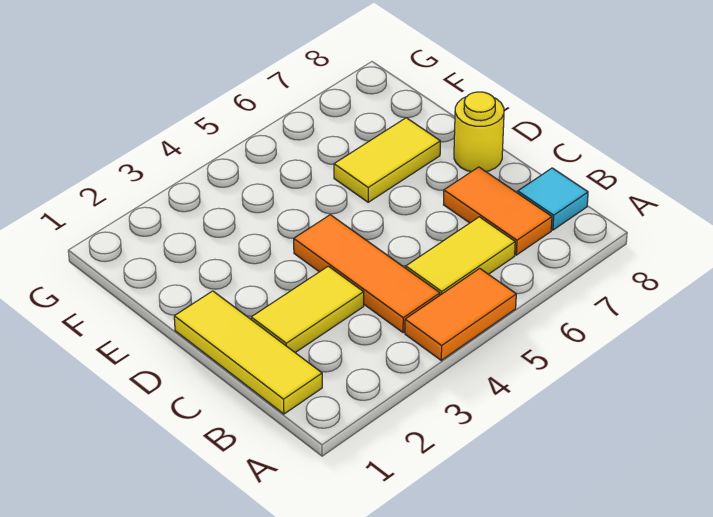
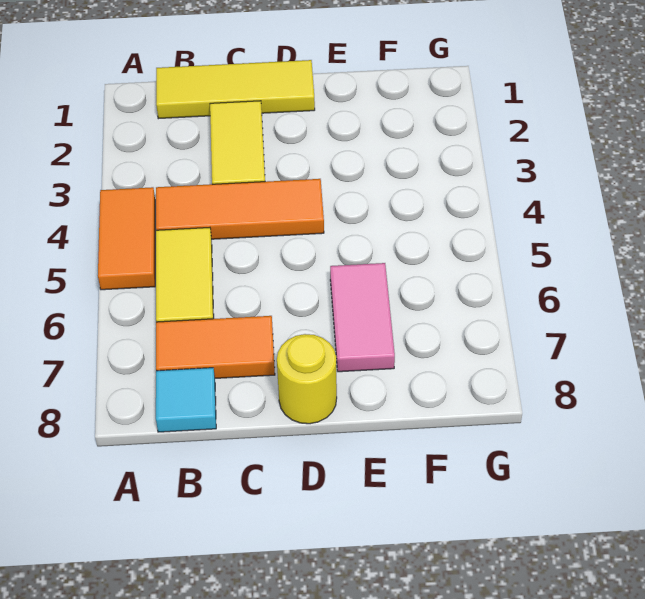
yellow tile E6:E7 level 1 -> pink tile E6:E7 level 1

